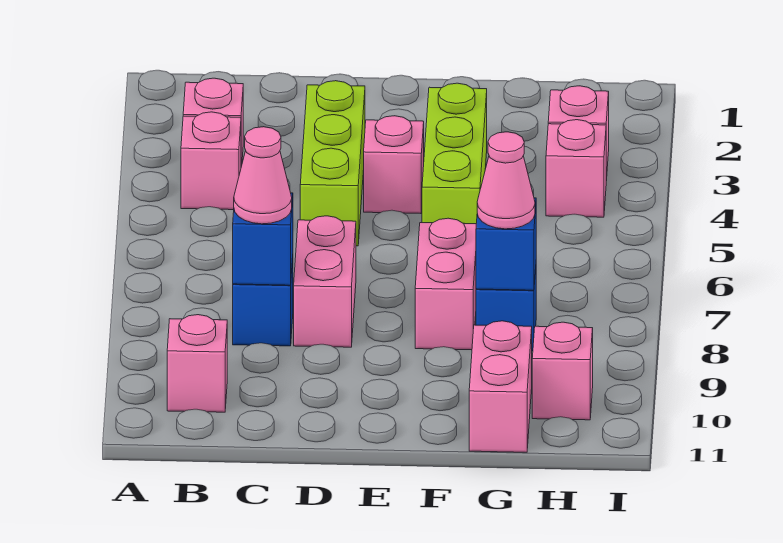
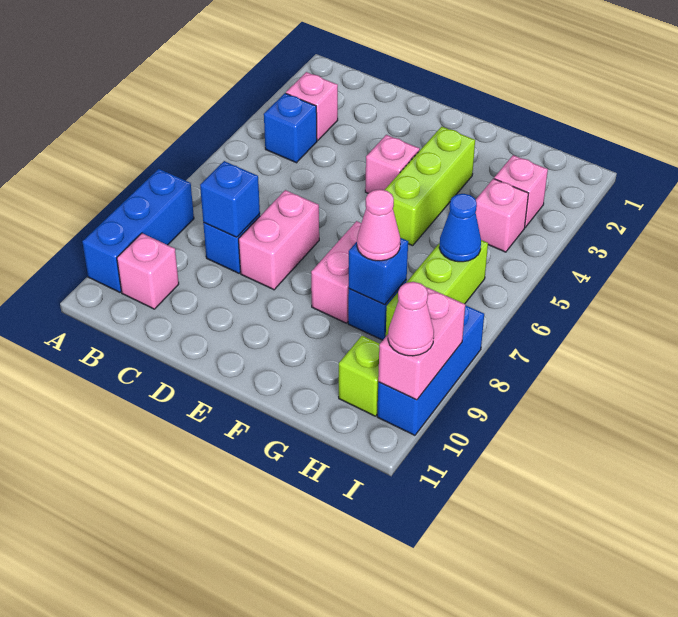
none -> blue brick A8:A10 level 1
pink brick B4 level 1 -> blue brick B4 level 1
pink cone C8 level 3 -> pink cone I10 level 3
lime brick D3:D5 level 1 -> lime brick H6:H8 level 1
pink brick G10:G11 level 1 -> pink brick I9:I10 level 2
none -> blue cone H6 level 2
pink brick H10 level 1 -> lime brick H10 level 1
none -> blue brick I8:I10 level 1

